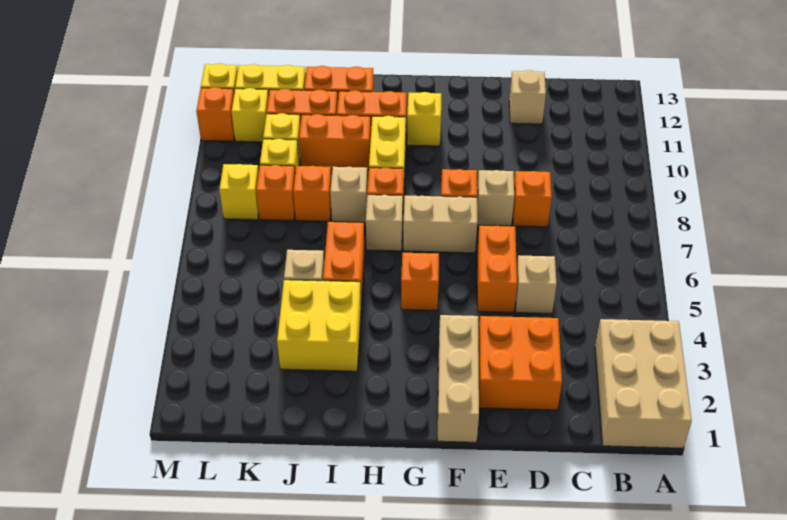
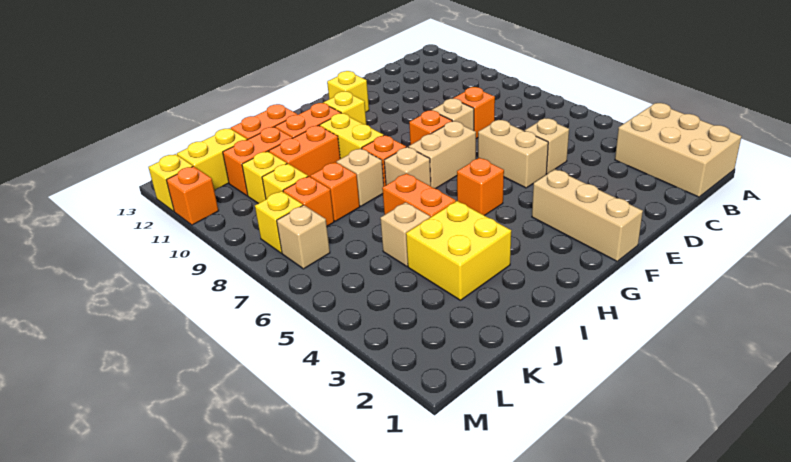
orange brick D2:E3 level 1 -> none
tan brick D12 level 1 -> tan brick L7 level 1
orange brick E5:E6 level 1 -> tan brick E5:E6 level 1
yellow brick L11 level 1 -> yellow brick F12 level 1

